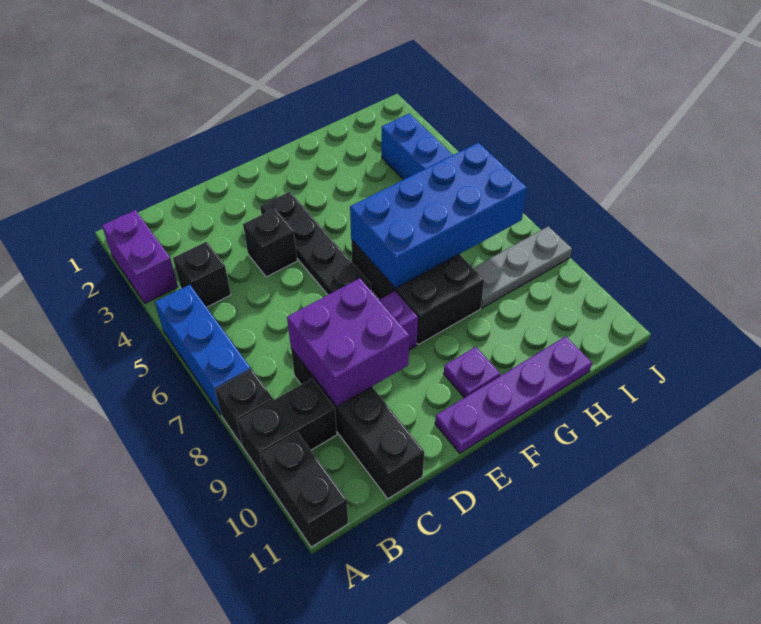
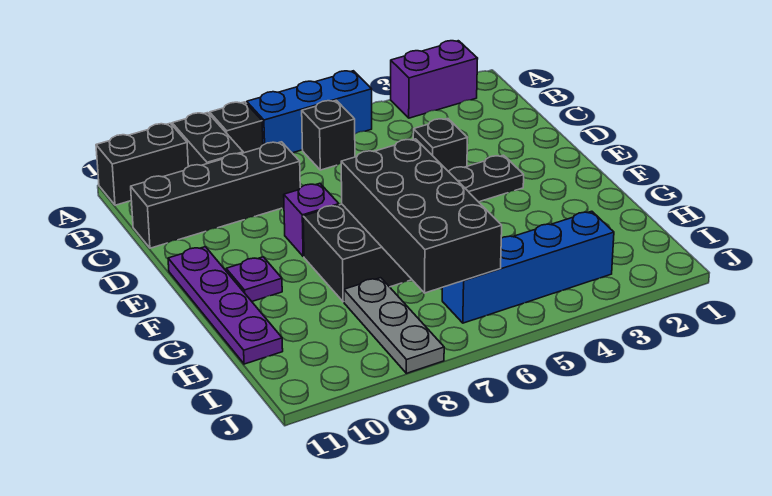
black brick B4 level 1 -> black brick B6 level 1
purple brick C8:D9 level 2 -> none
blue brick F6:I7 level 2 -> black brick F6:I7 level 2

